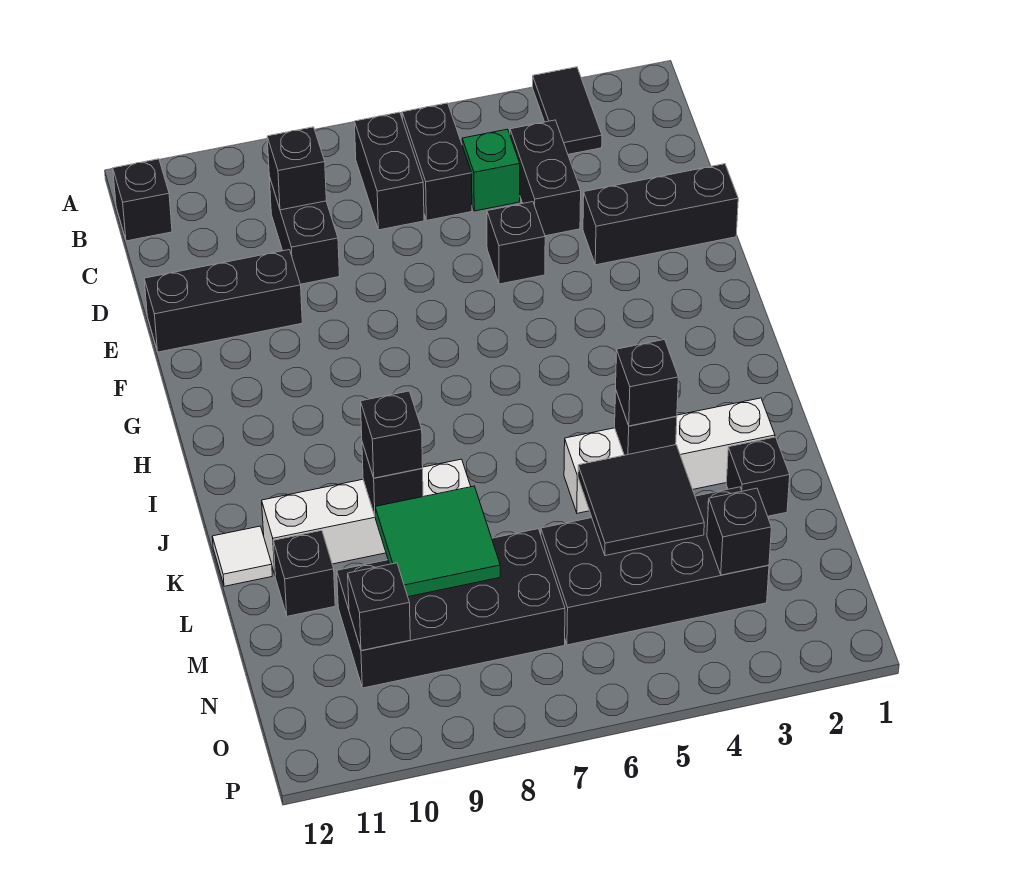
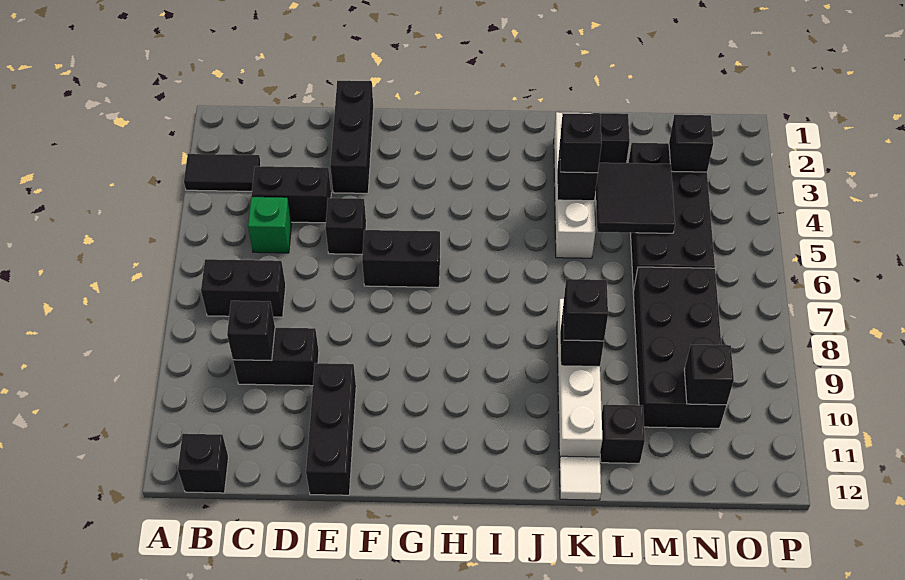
black brick B6:C6 level 1 -> black brick F6:G6 level 1
green tile L8:M9 level 2 -> none

